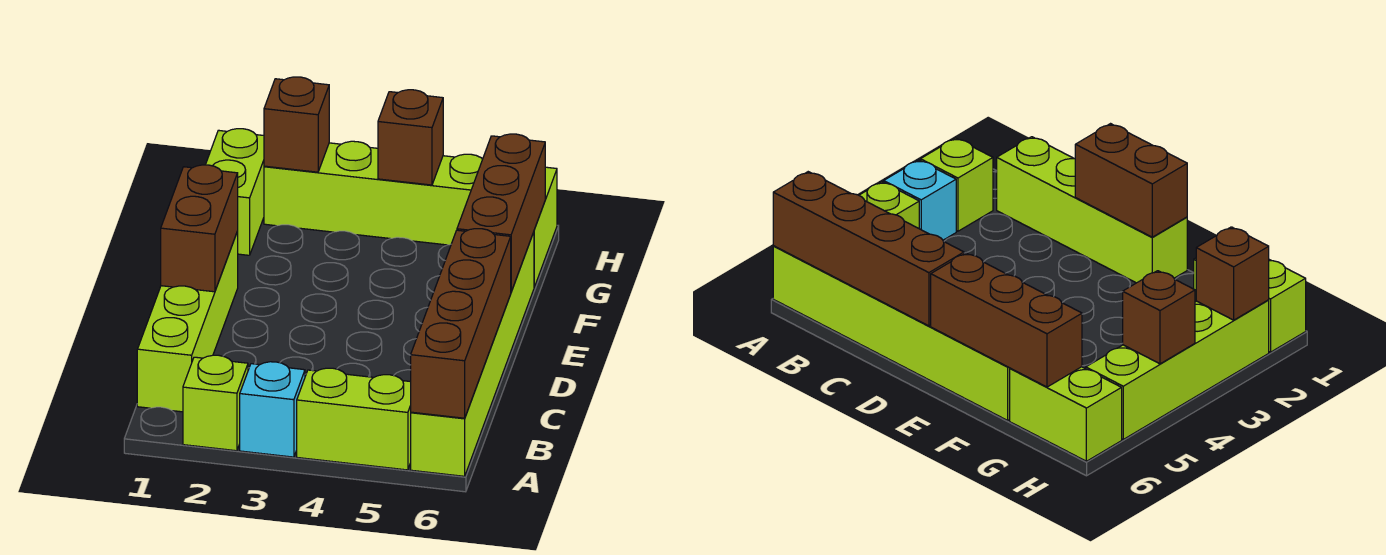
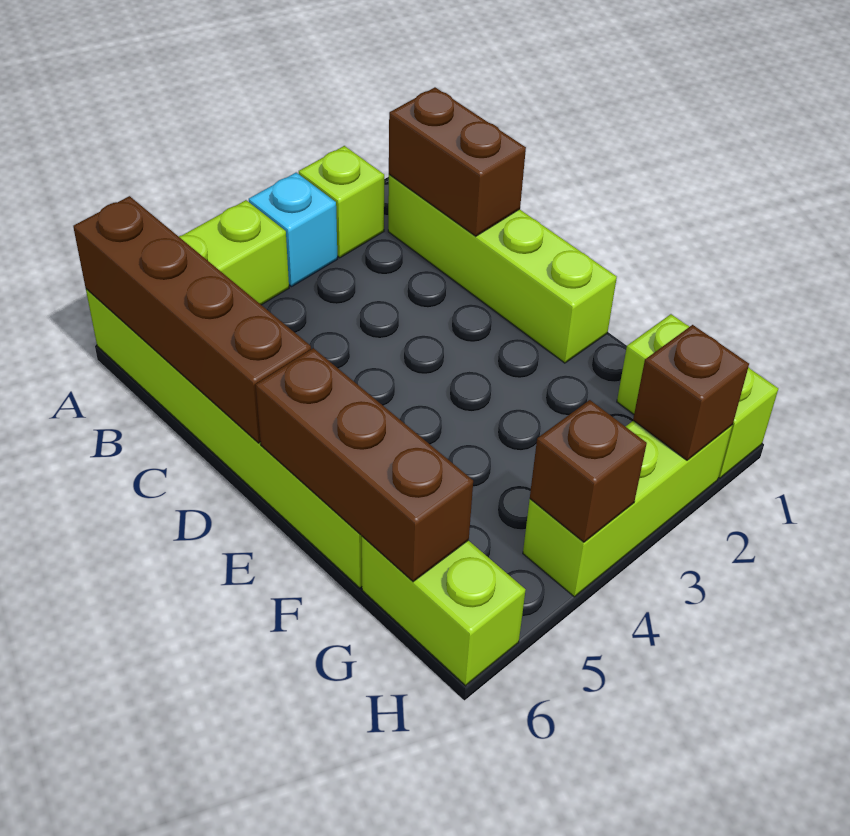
brown brick D1:E1 level 2 -> brown brick B1:C1 level 2
lime brick H2:H5 level 1 -> lime brick H2:H4 level 1

